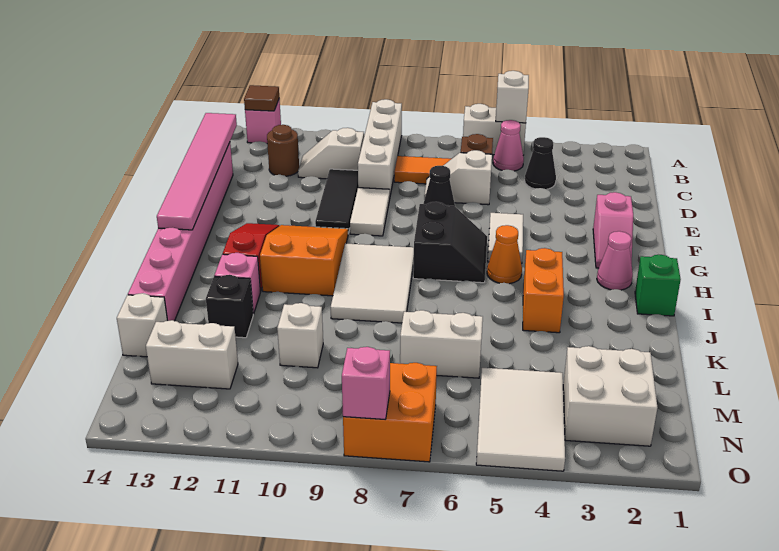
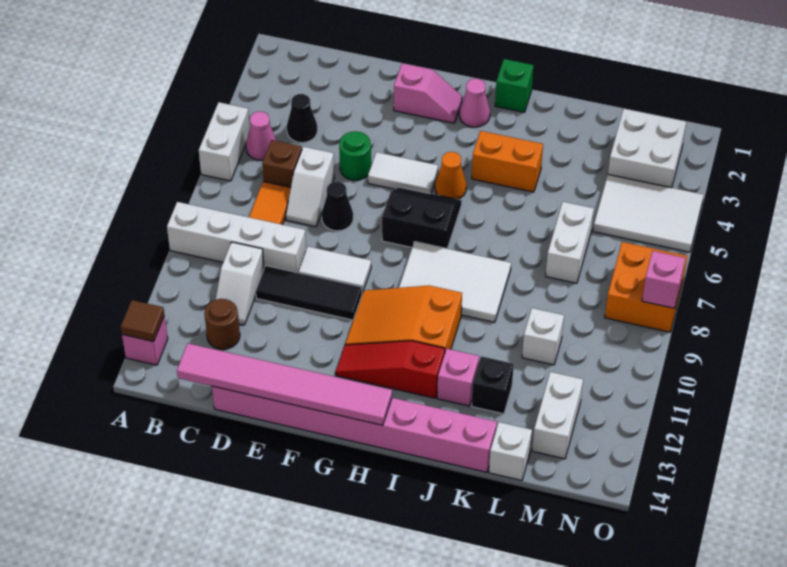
white brick A5 level 2 -> none
none -> green round brick E5 level 1

